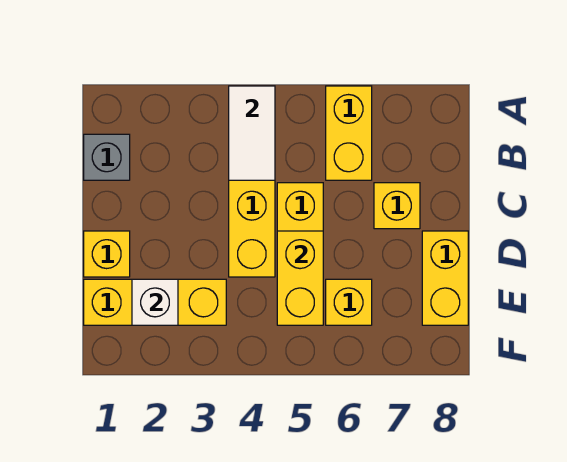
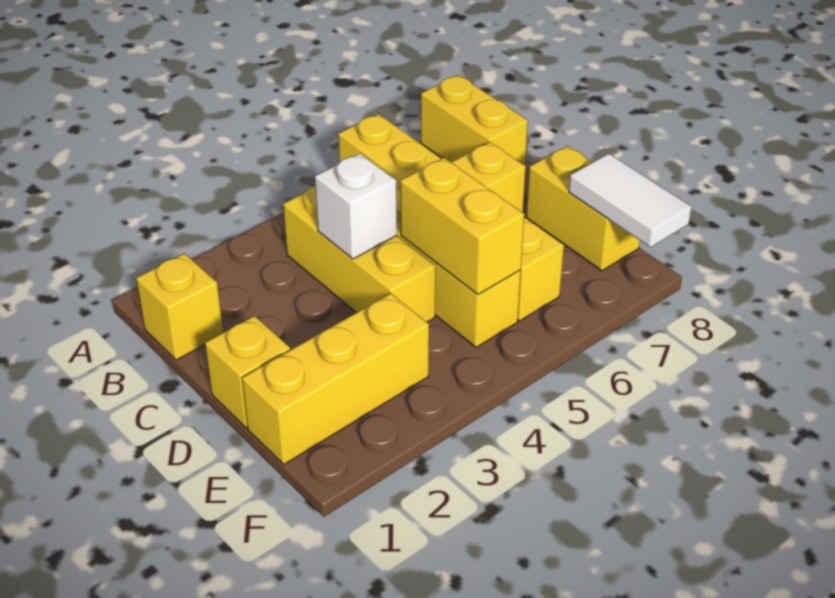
white tile A4:B4 level 2 -> white tile E8:F8 level 2
none -> yellow brick A8:B8 level 1
grey brick B1 level 1 -> yellow brick B1 level 1
white brick E2 level 2 -> white brick C4 level 2

